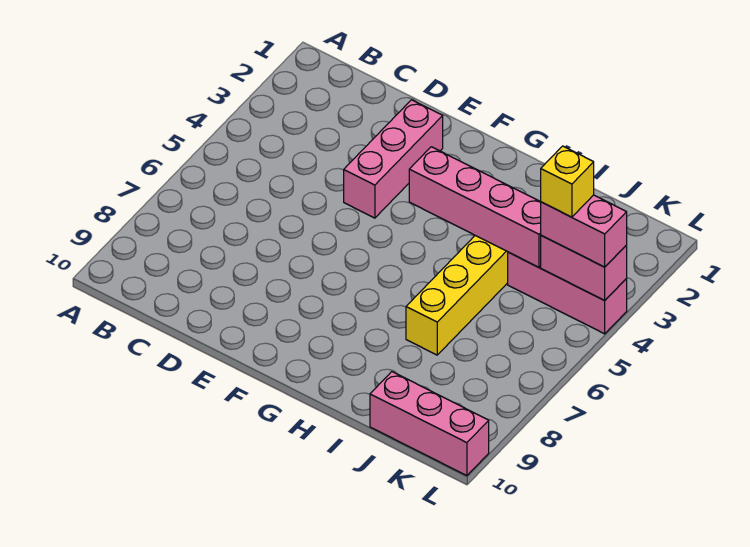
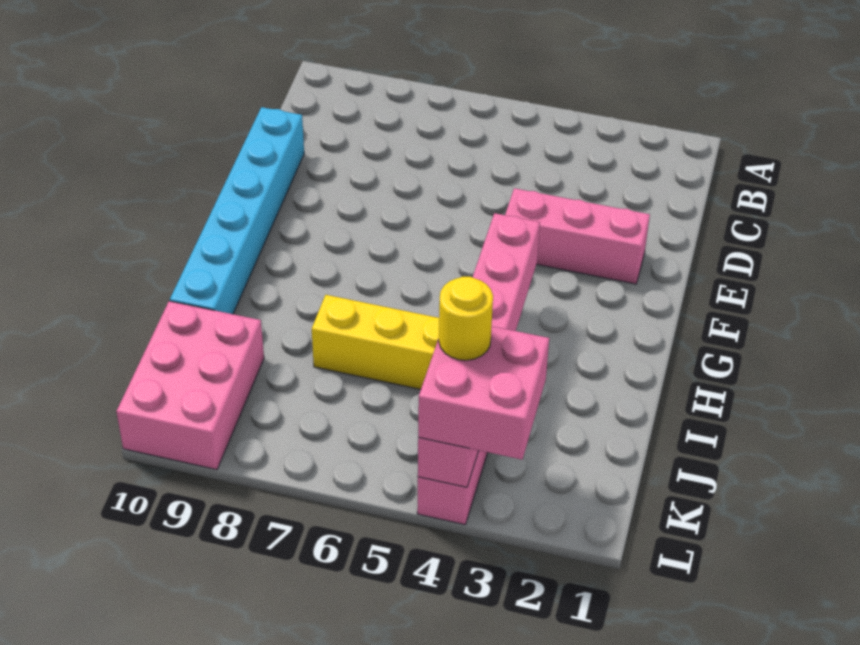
none -> cyan brick D10:I10 level 1
pink brick J10:L10 level 1 -> pink brick J9:L10 level 1
pink brick K4:L4 level 3 -> pink brick K3:L4 level 3
yellow brick K4 level 4 -> yellow round brick K4 level 4

